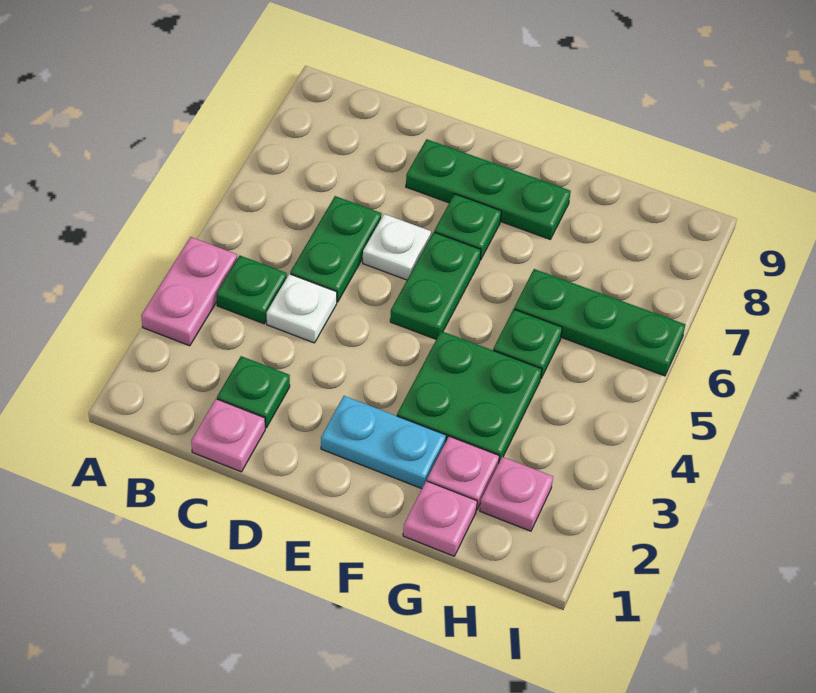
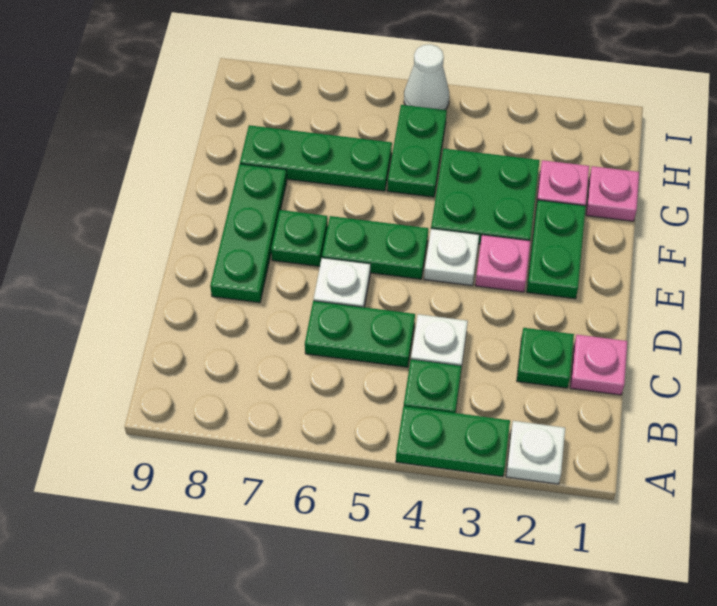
none -> white plate A2 level 1
pink plate A3:A4 level 1 -> green plate A3:A4 level 1
cyan plate E2:F2 level 1 -> green plate E2:F2 level 1
none -> white plate E4 level 1
green plate G5 level 1 -> green plate G5:H5 level 1
green plate G6:I6 level 1 -> green plate G6:G8 level 1
pink plate H2 level 1 -> pink plate E3 level 1
none -> white cone I5 level 1

